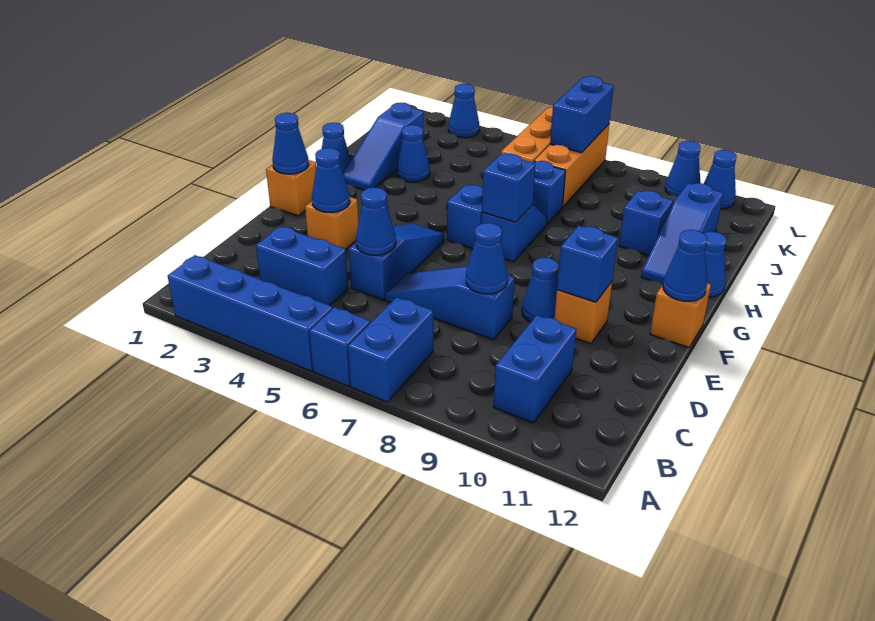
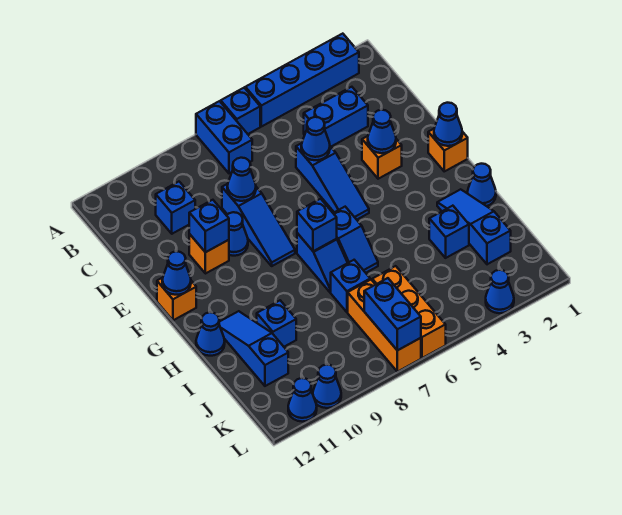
blue brick B10:C10 level 1 -> blue brick C10 level 1
blue slope D6:D8 level 1 top 8 -> blue slope D8:F8 level 1 top D
blue cone I3 level 1 -> blue brick I3 level 1

